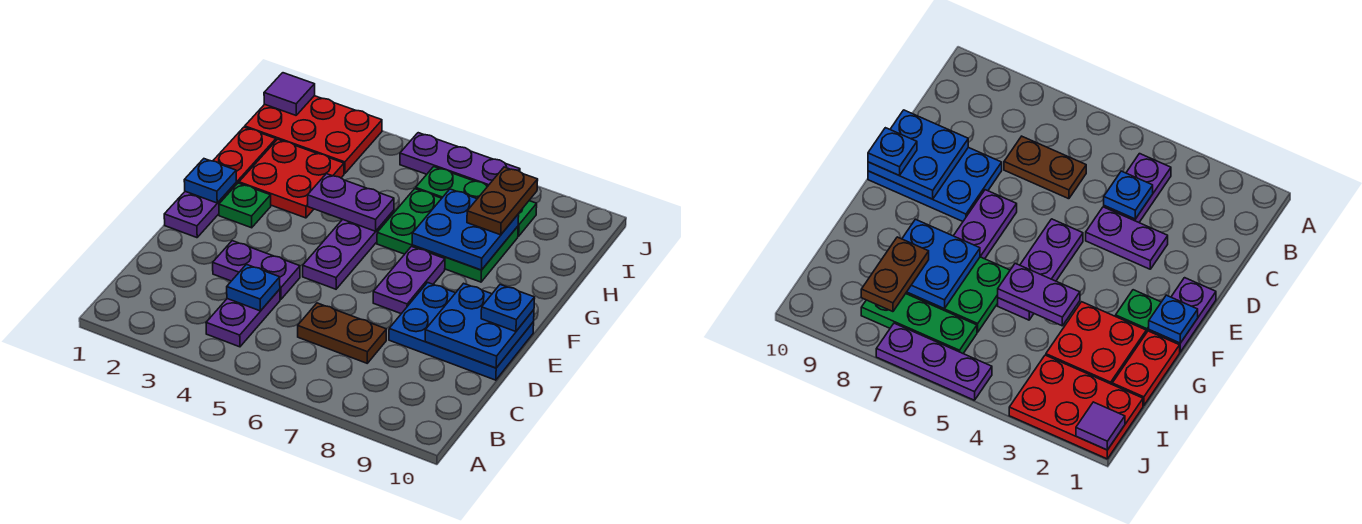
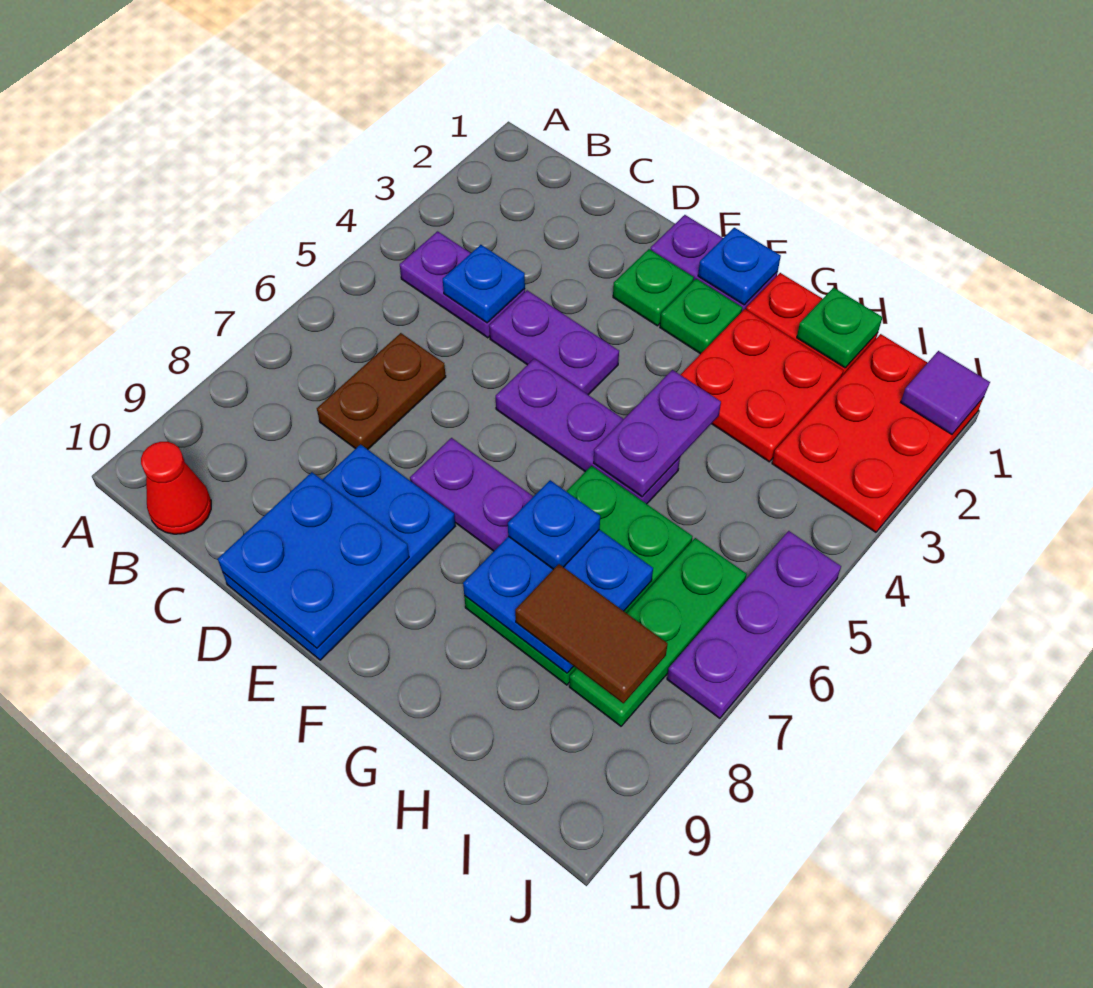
none -> red cone B10 level 1
purple plate D3:D4 level 1 -> purple plate D4:E4 level 1
none -> green plate E2 level 1
blue plate E10 level 3 -> blue plate G7 level 3
none -> green plate H1 level 2
brown plate H8:I8 level 3 -> brown tile H8:I8 level 3

